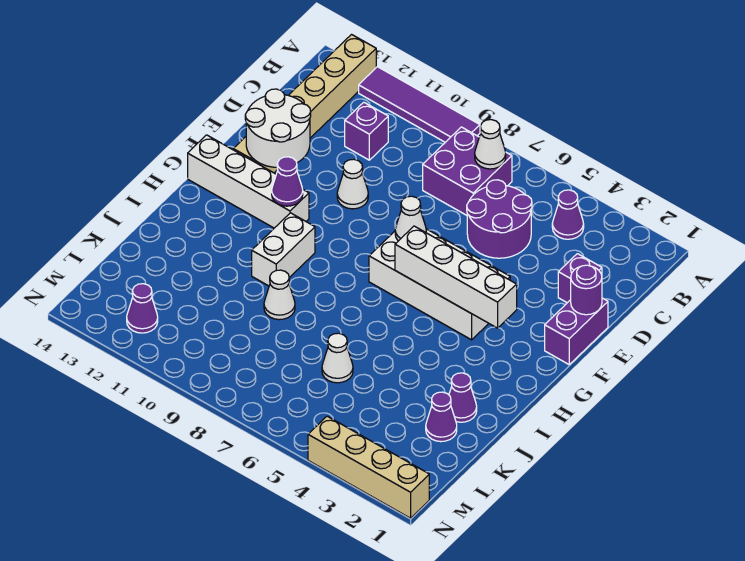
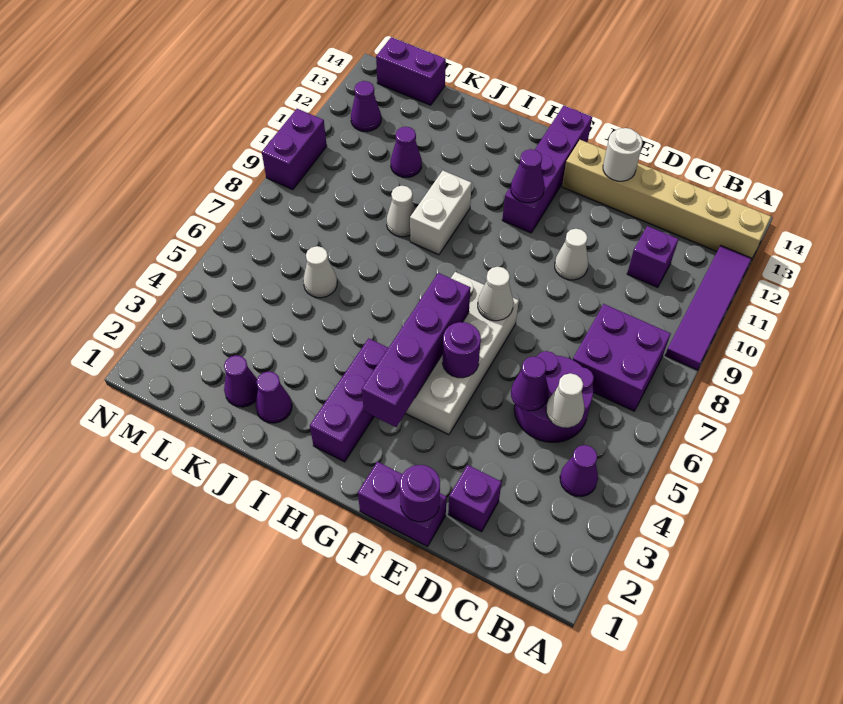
white cone B7 level 2 -> white cone C5 level 2
none -> purple cone D5 level 2
white round brick E12:F13 level 2 -> white round brick E13 level 2
none -> purple round brick F5 level 2
white brick G3:G6 level 2 -> purple brick G3:G6 level 2
white brick G11:G14 level 1 -> purple brick G11:G14 level 1
none -> purple brick H2:H4 level 1
white brick H10:I10 level 1 -> white brick I9:I10 level 1
none -> purple cone K11 level 1
none -> purple brick L14:M14 level 1
tan brick N1:N4 level 1 -> none
none -> purple brick N9:N10 level 1

